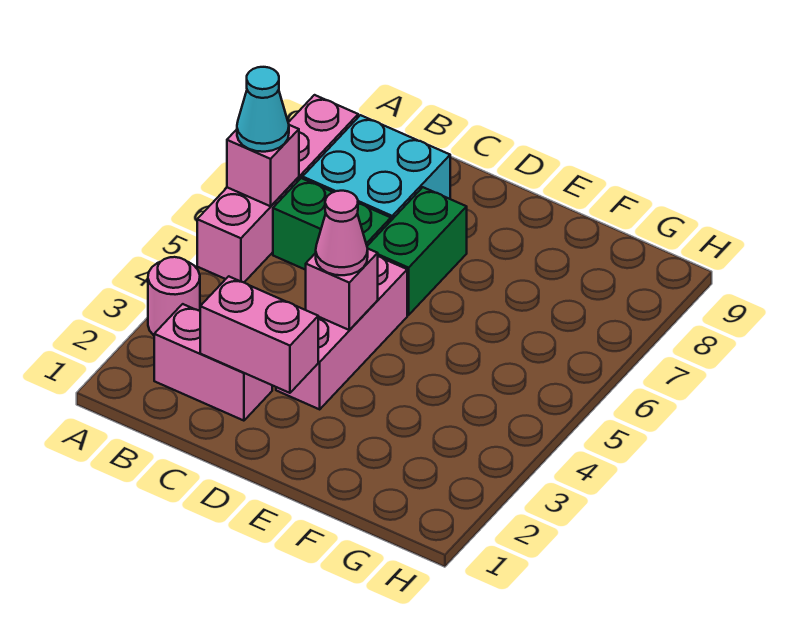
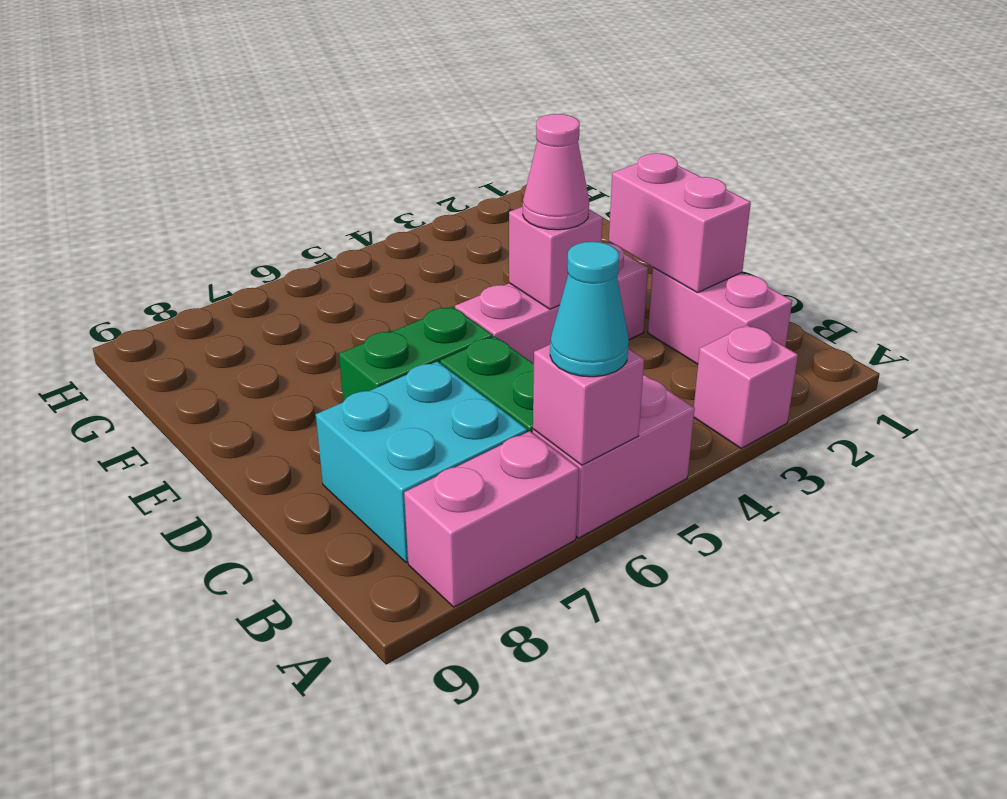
pink round brick A3 level 1 -> pink brick A3 level 1

